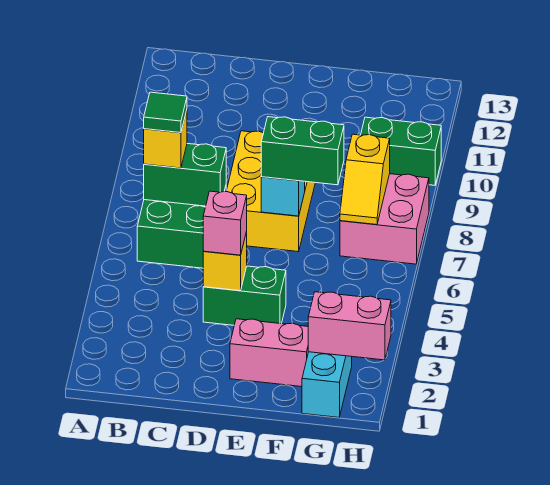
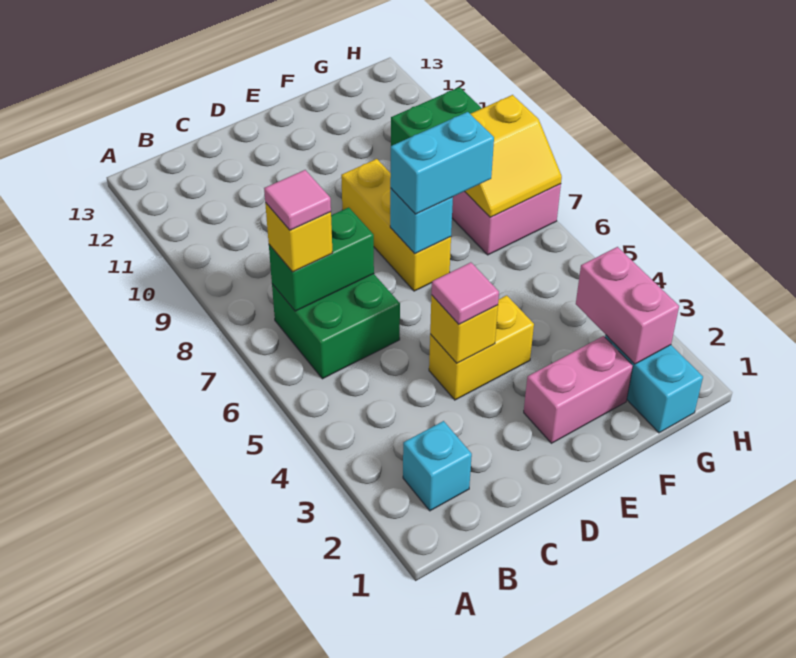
none -> cyan brick B2 level 1
green tile B7 level 4 -> pink tile B7 level 4
green brick D4:E4 level 1 -> yellow brick D4:E4 level 1
pink brick D4 level 3 -> pink tile D4 level 3
yellow brick D7:E9 level 1 -> yellow brick E7:E9 level 1
green brick E7:F7 level 3 -> cyan brick E7:F7 level 3
pink brick G2:H2 level 2 -> pink brick G2:G3 level 2
yellow slope G7:G8 level 2 top 8 -> yellow slope G7:H8 level 2 top 8

